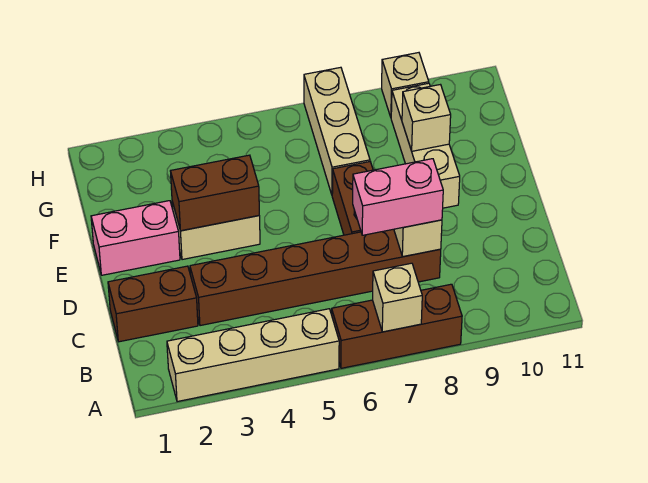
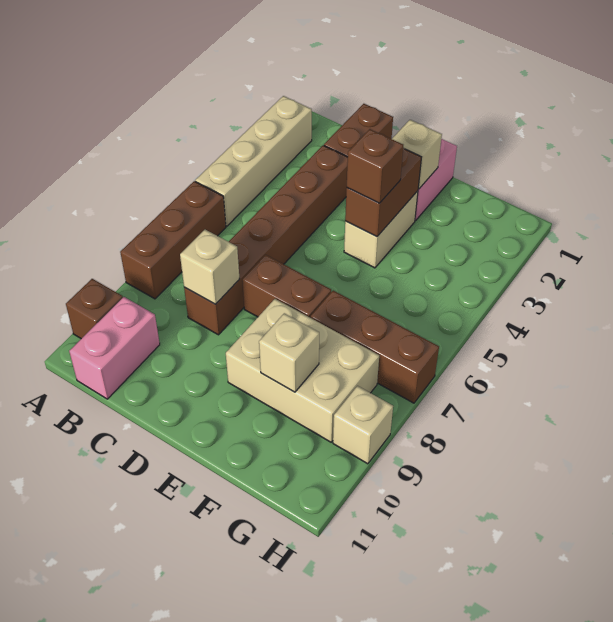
tan brick A7 level 2 -> tan brick E2 level 2
none -> brown brick A10 level 1
pink brick C7:C8 level 3 -> pink brick B10:B11 level 1
none -> brown brick E4 level 3
tan brick E9:G9 level 1 -> tan brick E8:G9 level 1
tan brick F7:H7 level 1 -> brown brick F7:H7 level 1

